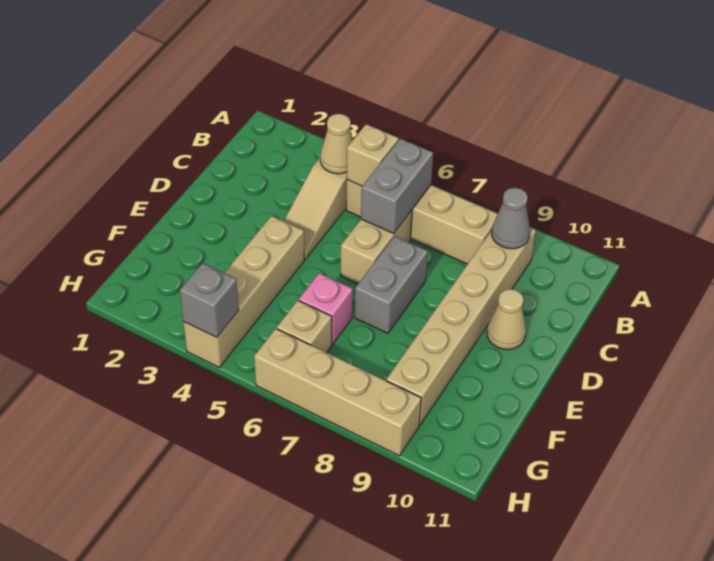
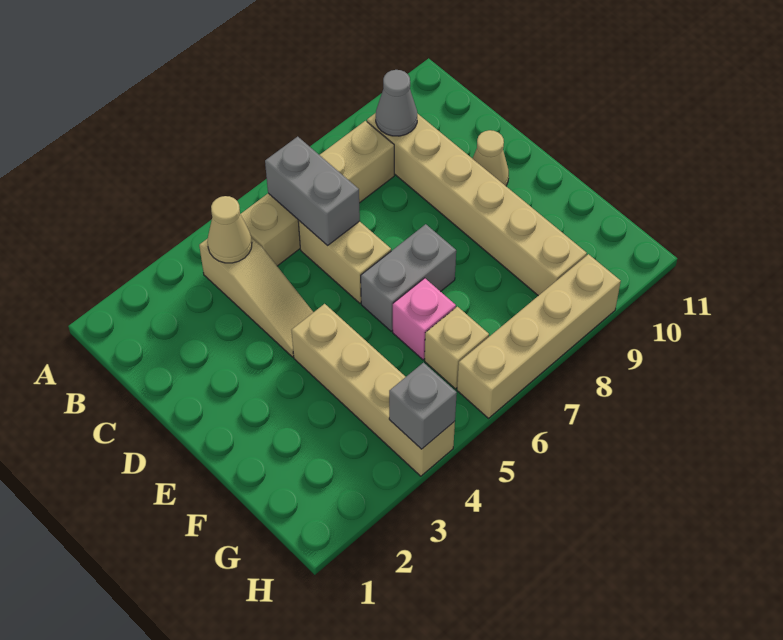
tan brick B5 level 2 -> none
grey brick D7:E7 level 1 -> grey brick E6:E7 level 1

